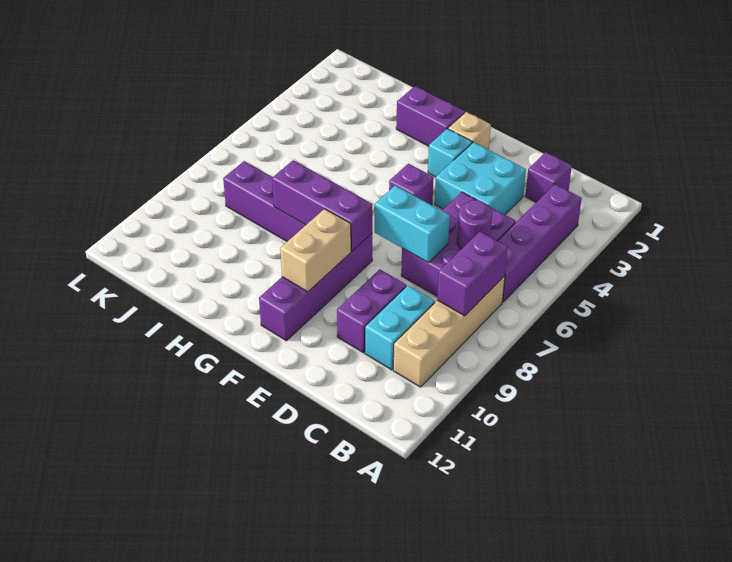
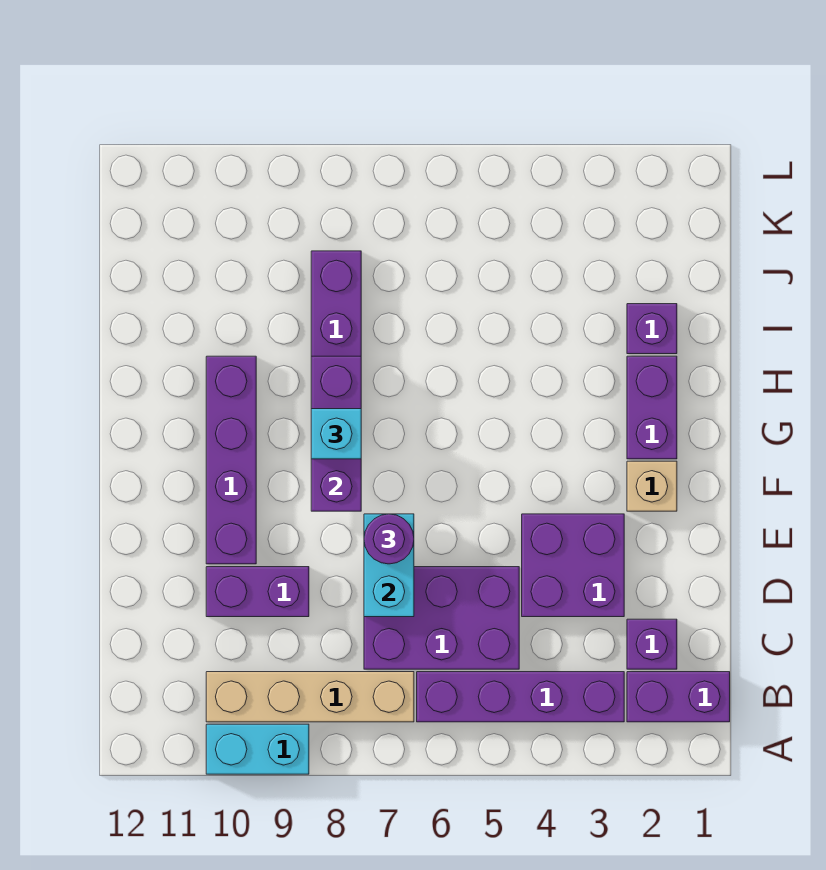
purple brick B7:B8 level 2 -> purple brick B1:B2 level 1
purple round brick C6 level 2 -> purple round brick E7 level 3
cyan brick C9:C10 level 1 -> cyan brick A9:A10 level 1
cyan brick D3:E4 level 1 -> purple brick D3:E4 level 1
cyan brick F3 level 1 -> cyan brick G8 level 3
purple brick F5 level 1 -> purple brick I2 level 1
purple brick F8:F11 level 1 -> purple brick E10:H10 level 1
tan brick F9:F10 level 2 -> none

